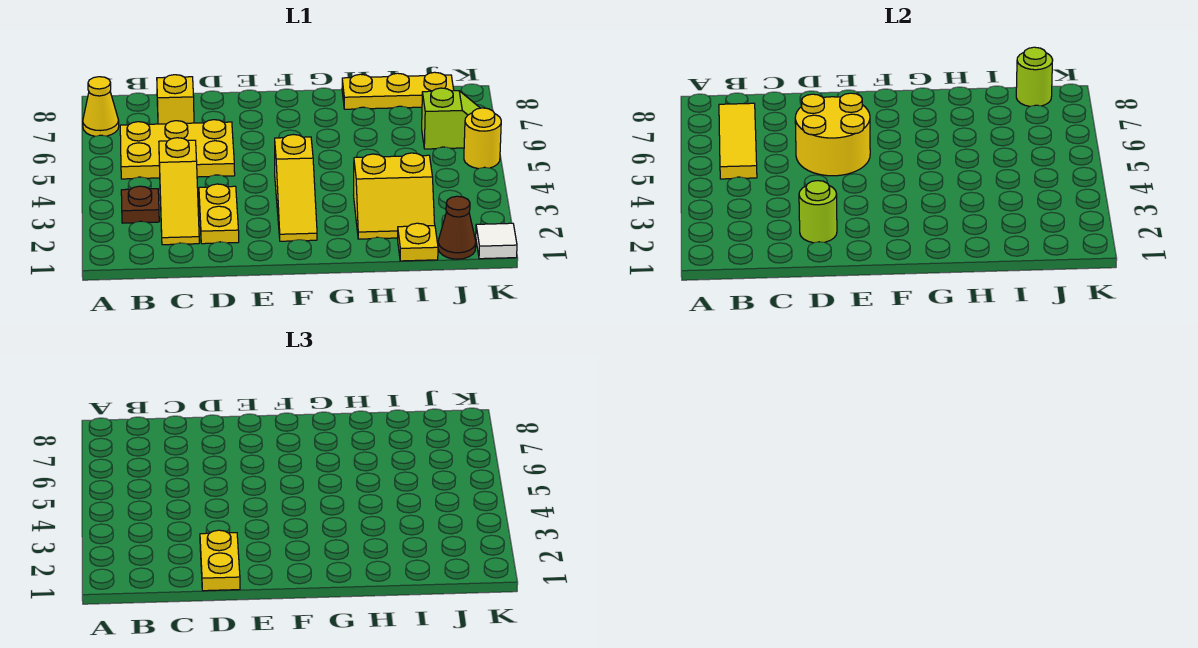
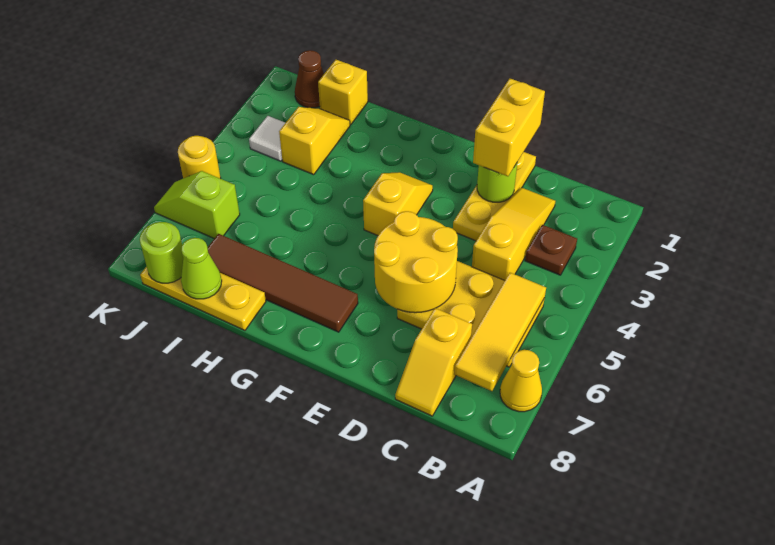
yellow plate D1:D2 level 3 -> yellow brick D1:D2 level 3
yellow plate D2:D3 level 1 -> yellow plate D1:D3 level 1
yellow slope F2:F4 level 1 top 4 -> yellow slope F3:F4 level 1 top 4
none -> brown tile F7:I7 level 1
yellow slope H2:I3 level 1 top 3 -> yellow slope I2:I3 level 1 top 3
yellow plate I1 level 1 -> yellow brick I1 level 1
none -> lime cone I8 level 2
white tile K1 level 1 -> white tile J3 level 1

